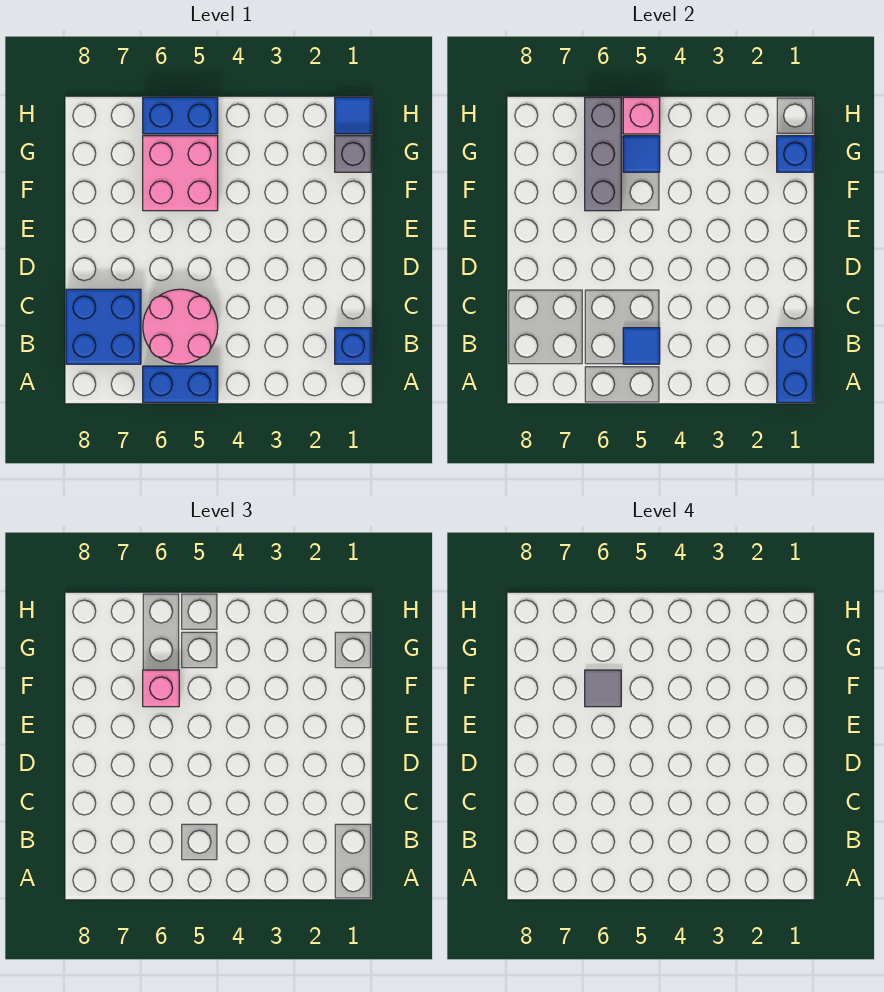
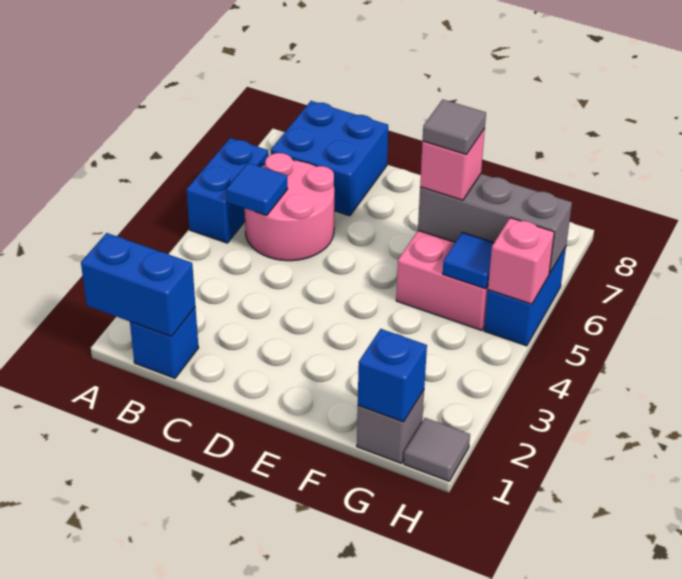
blue tile H1 level 1 -> grey tile H1 level 1

